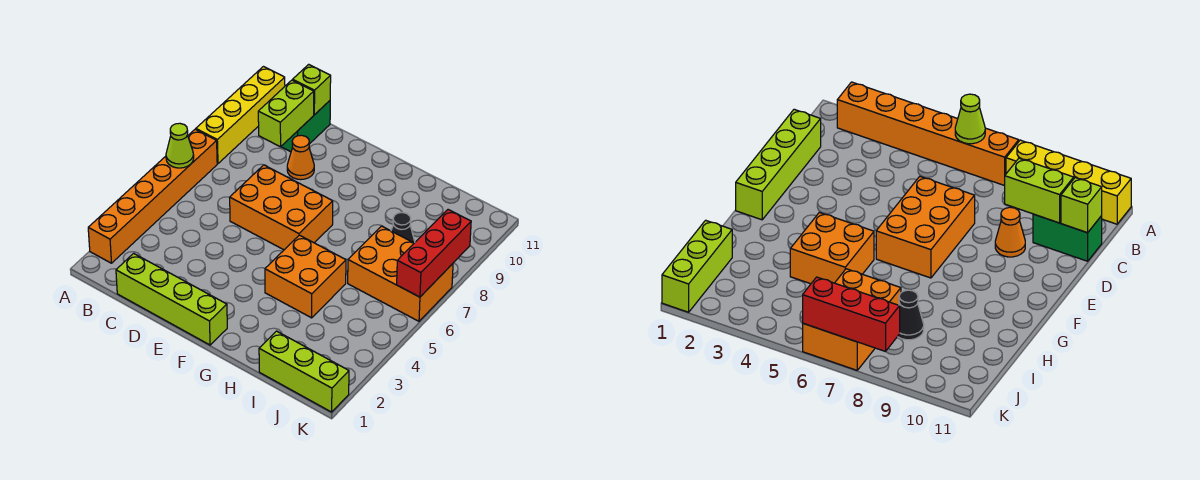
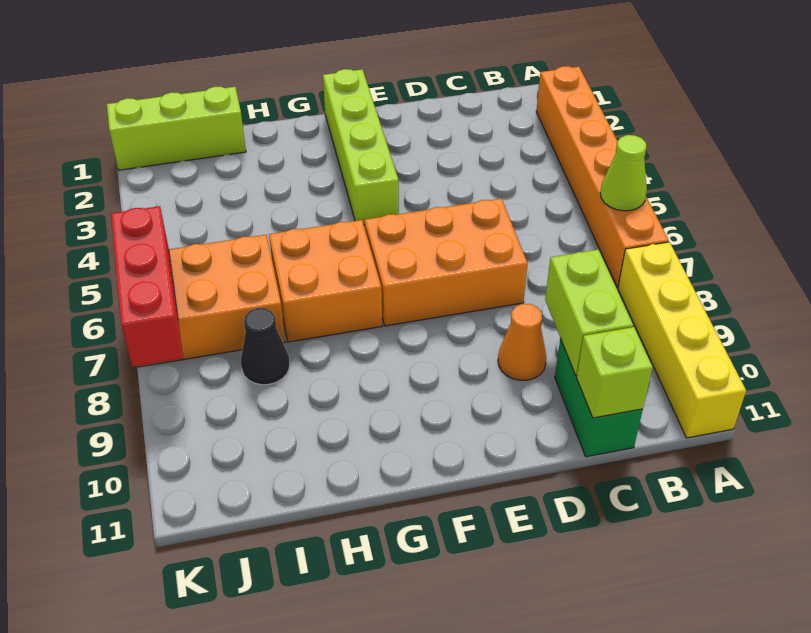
lime brick C1:F1 level 1 -> lime brick F1:F4 level 1
orange brick G4:H5 level 1 -> orange brick G6:H7 level 1

